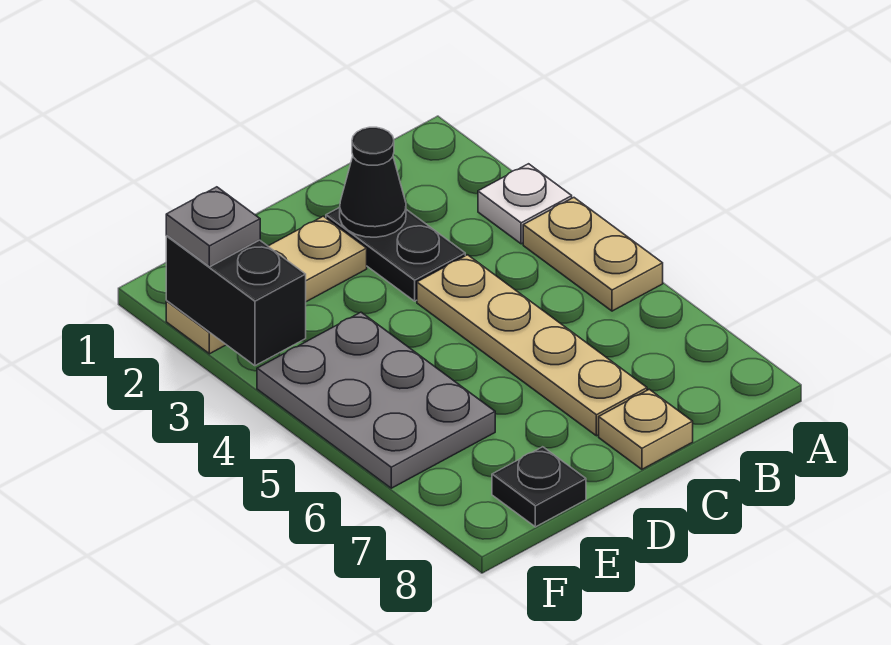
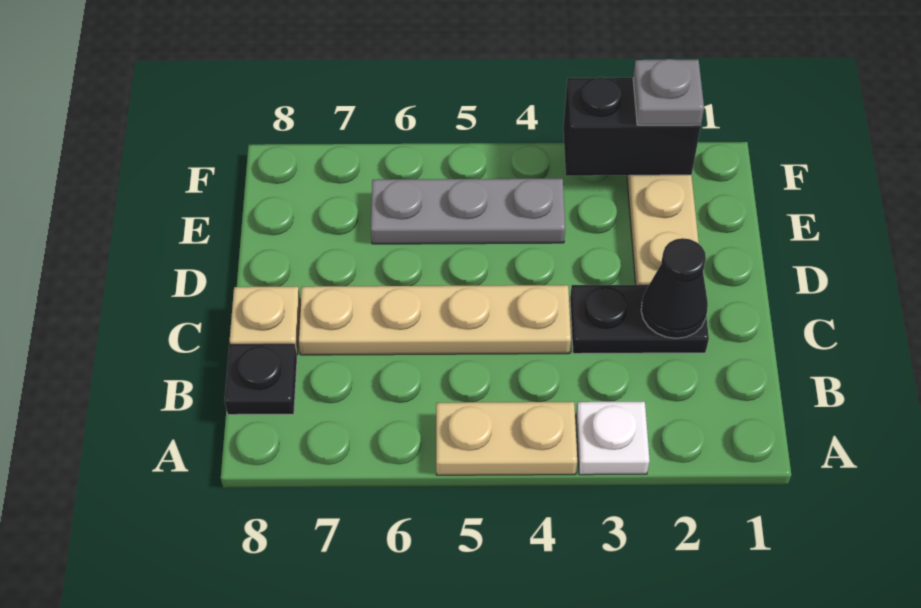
grey plate E4:F6 level 1 -> grey plate E4:E6 level 1
black plate E8 level 1 -> black plate B8 level 1

